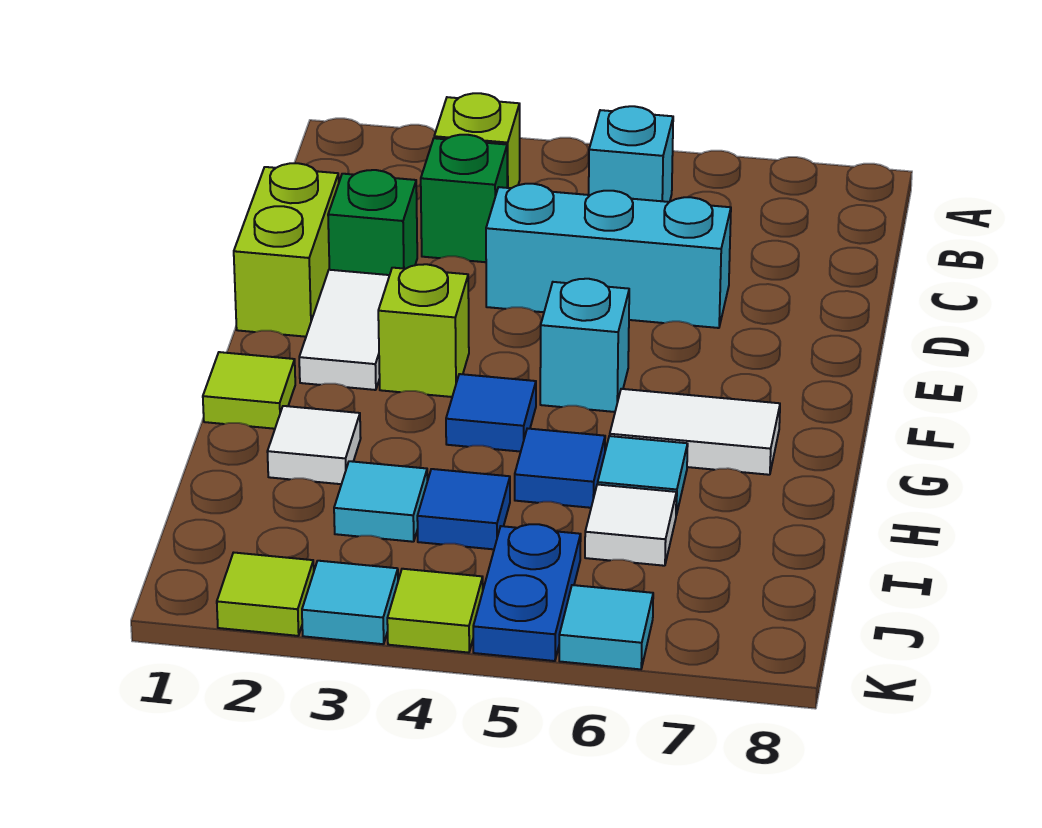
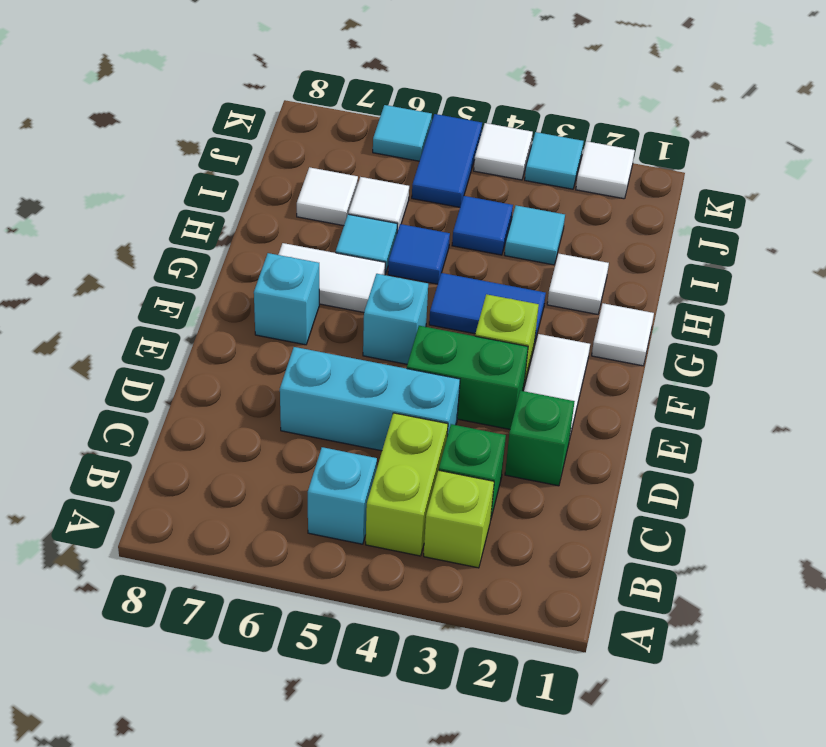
lime brick D1:E1 level 1 -> lime brick B4:C4 level 1
none -> green brick E3:E4 level 1
none -> cyan brick F7 level 1
lime tile G1 level 1 -> white tile G1 level 1
blue tile G4 level 1 -> blue tile G3:G4 level 1
none -> white tile I7 level 1
blue plate J5:K5 level 1 -> blue tile J5:K5 level 1
lime tile K2 level 1 -> white tile K2 level 1
lime tile K4 level 1 -> white tile K4 level 1

